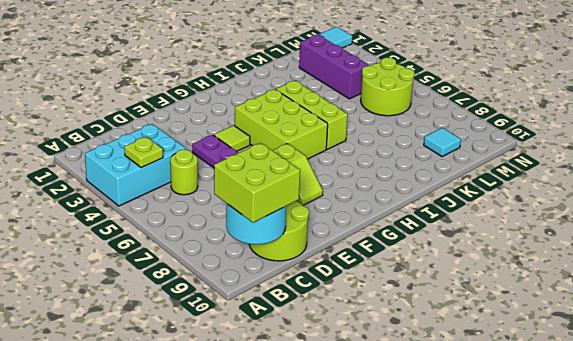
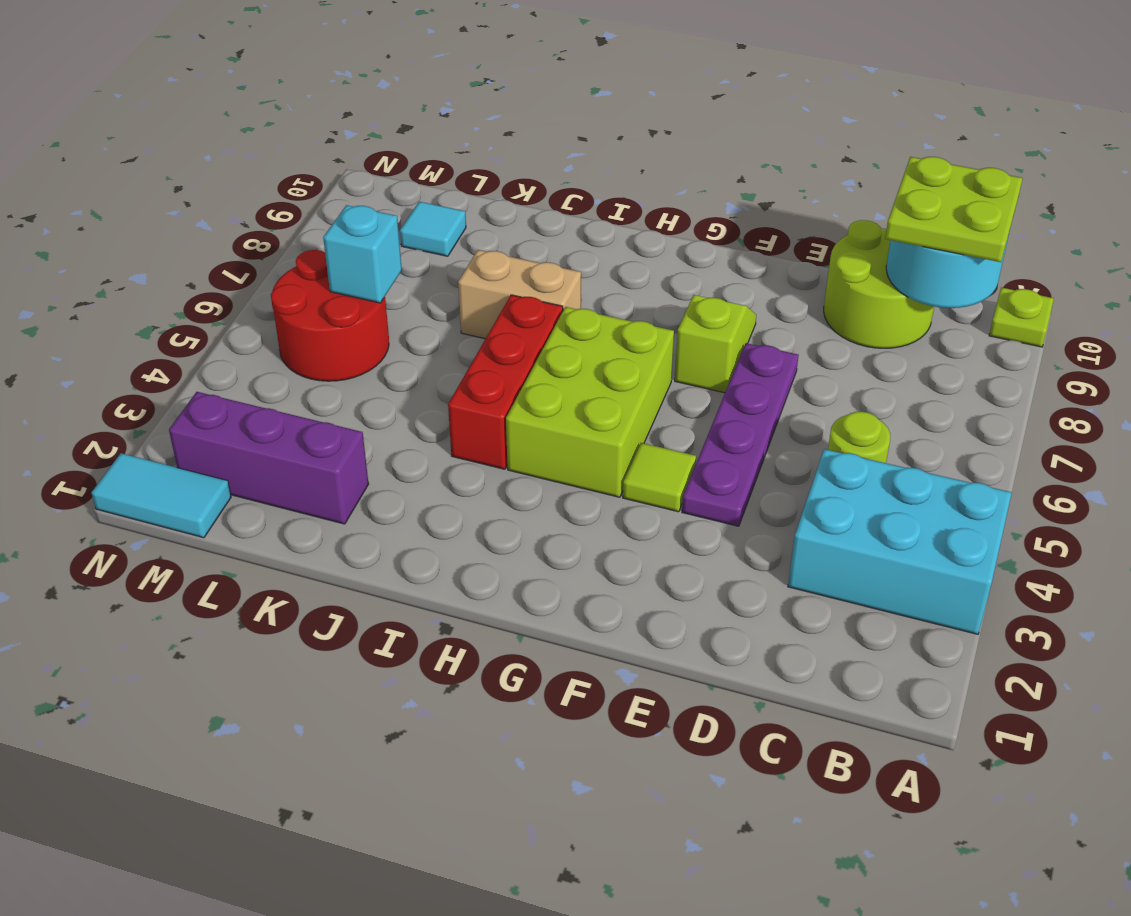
lime plate B4 level 2 -> lime plate A10 level 1
lime brick B9:C10 level 3 -> lime plate B9:C10 level 3
lime brick I4:I6 level 1 -> red brick I4:I6 level 1
none -> tan brick I7:J7 level 1
purple brick L2:L4 level 1 -> purple brick K2:M2 level 1
lime round brick L5:M6 level 1 -> red round brick L5:M6 level 1
none -> cyan brick L6 level 2

